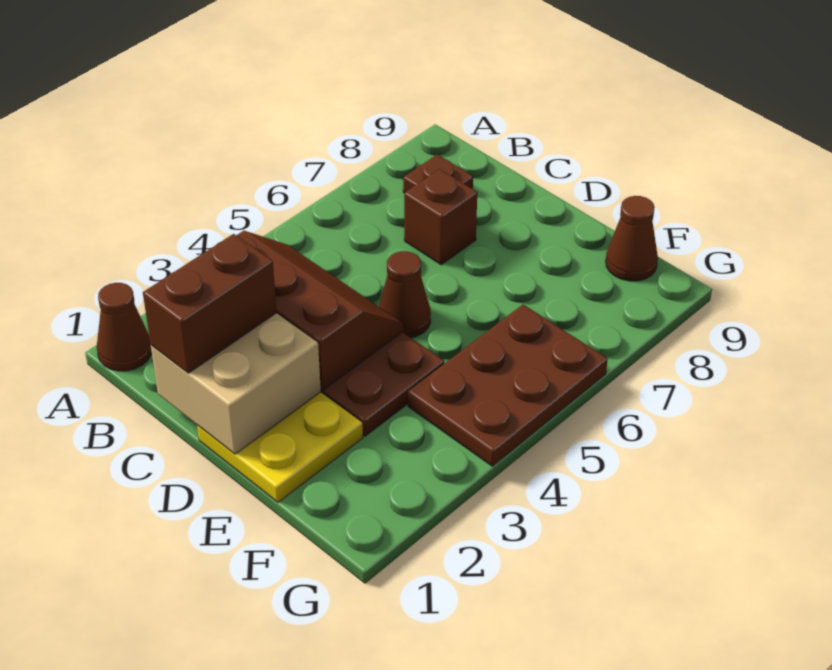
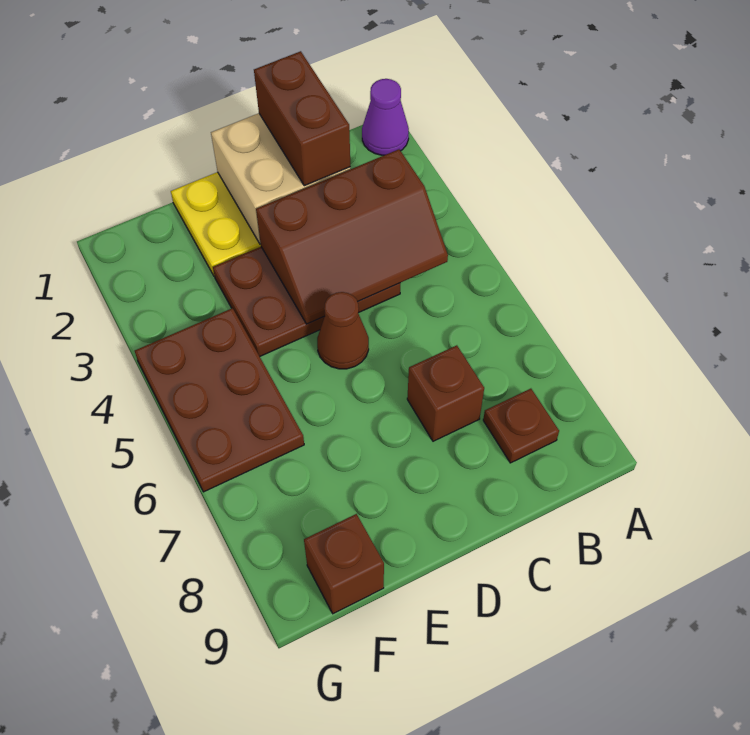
brown cone A1 level 1 -> purple cone A1 level 1
brown cone F9 level 1 -> brown brick F9 level 1

